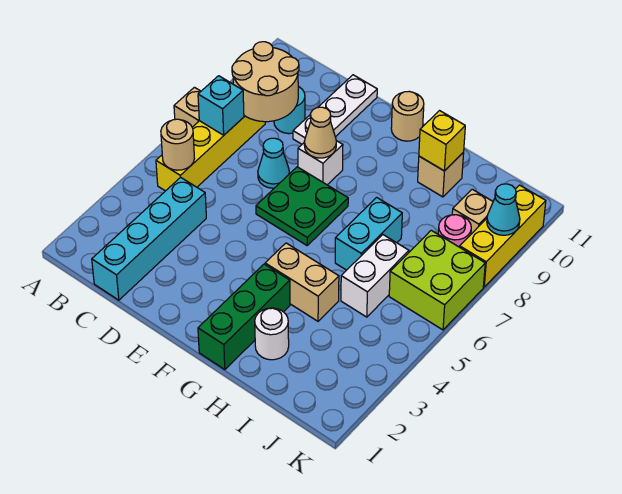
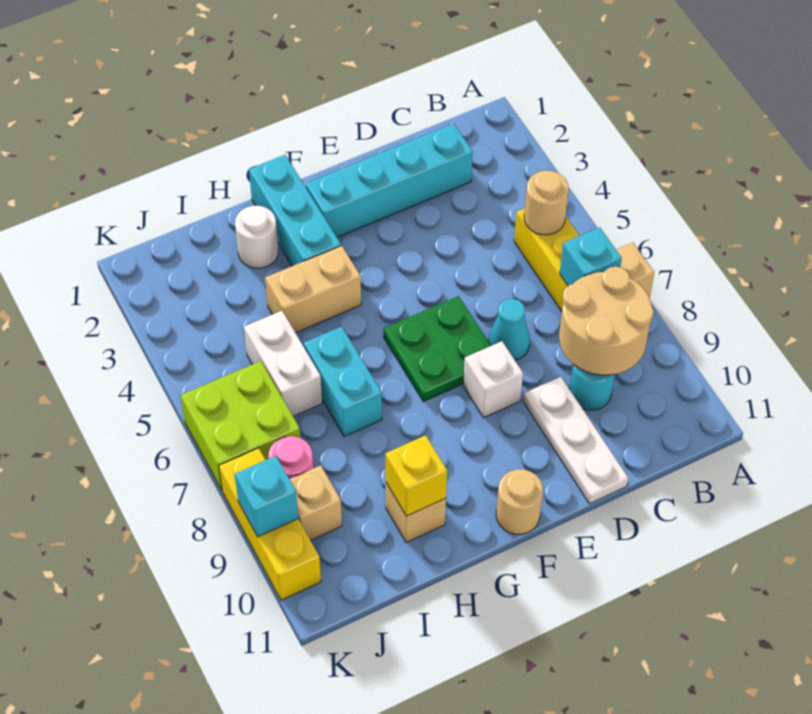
cyan brick C1:C4 level 1 -> cyan brick C2:F2 level 1
tan cone E8 level 2 -> none
green brick G1:G3 level 1 -> cyan brick G1:G3 level 1
cyan cone K9 level 2 -> cyan brick K9 level 2

